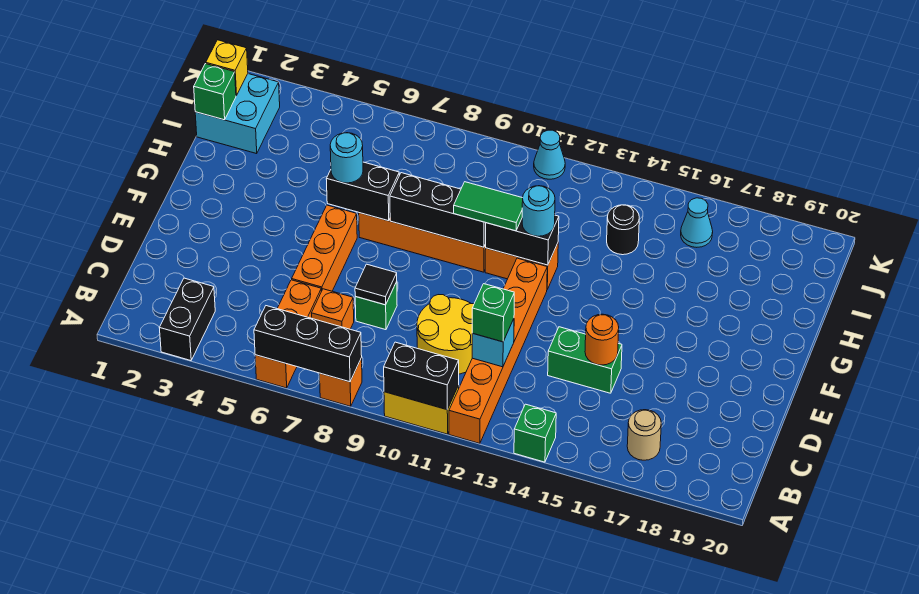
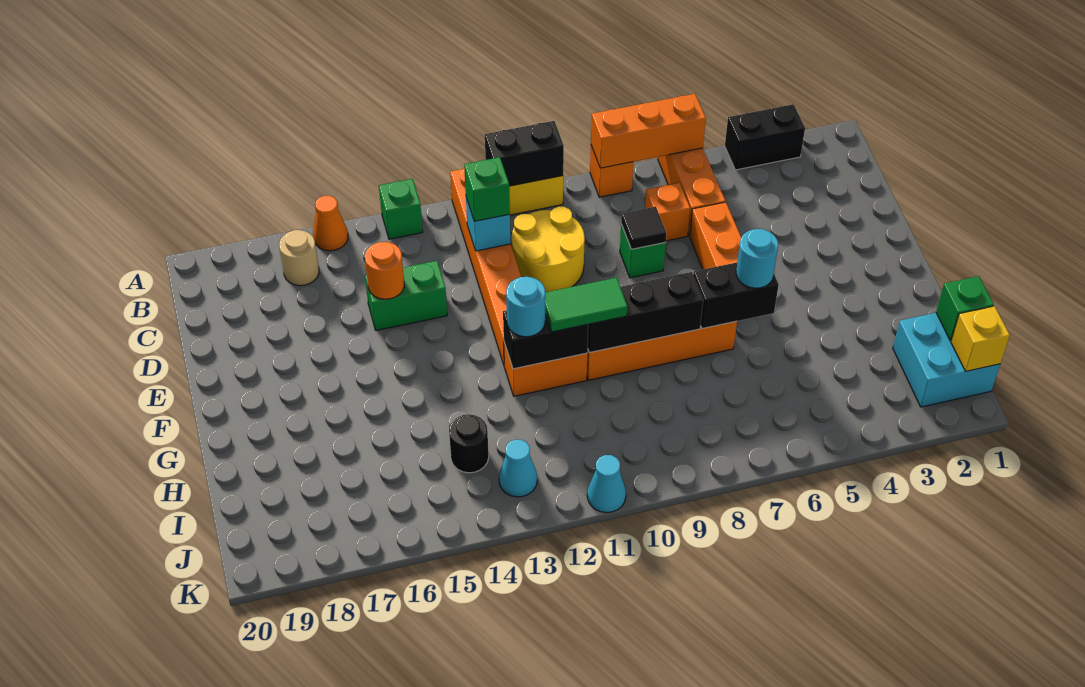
black brick A3:B3 level 1 -> black brick A3:A4 level 1
black brick A6:A8 level 2 -> orange brick A6:A8 level 2
none -> orange cone A16 level 1
cyan cone J16 level 1 -> cyan cone J13 level 1

